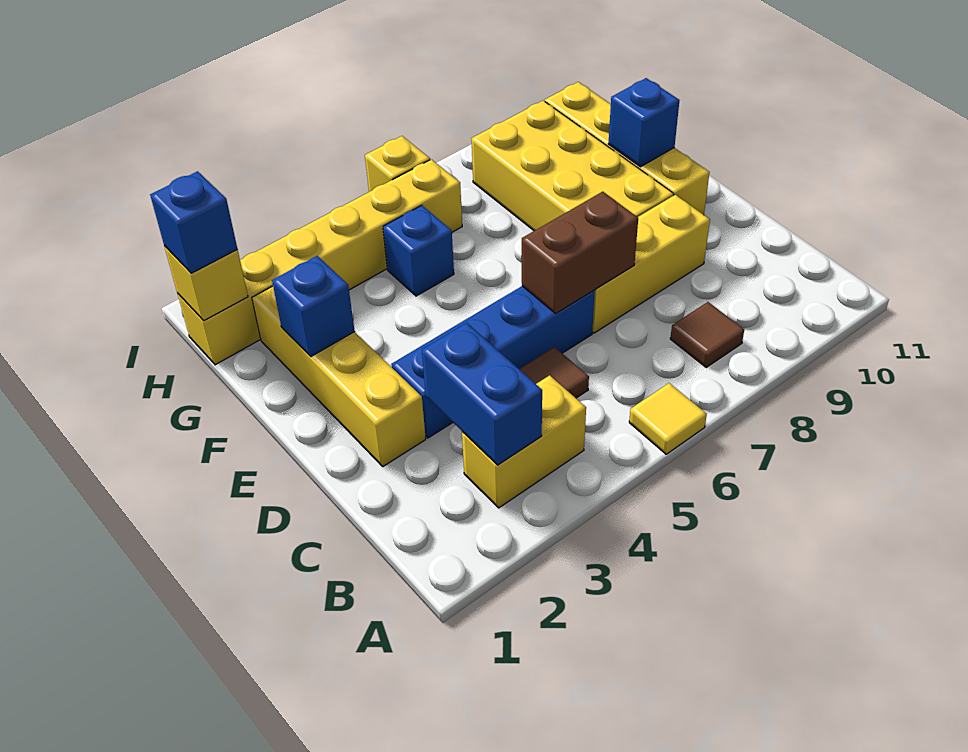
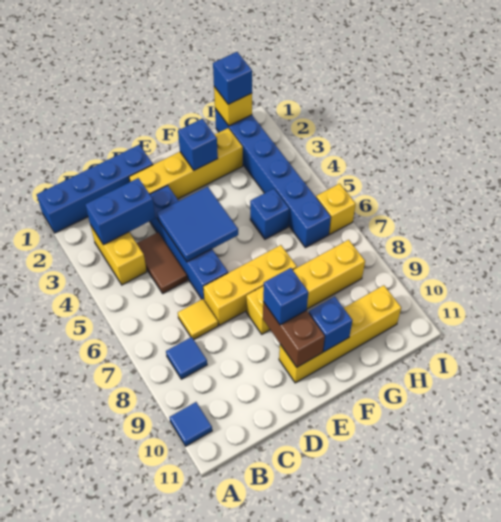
none -> blue brick A1:D1 level 1
yellow tile A6 level 1 -> yellow tile C7 level 1
none -> blue tile A10 level 1
brown tile B8 level 1 -> blue tile B8 level 1
none -> blue tile D4:E5 level 2
brown brick D6:D7 level 2 -> brown brick E9:E10 level 2
yellow brick D7:D9 level 1 -> yellow brick D7:F7 level 1
yellow brick E8:H9 level 1 -> yellow brick E8:H8 level 1
none -> blue brick E9 level 3
yellow brick H1:H6 level 1 -> blue brick H1:H6 level 1

